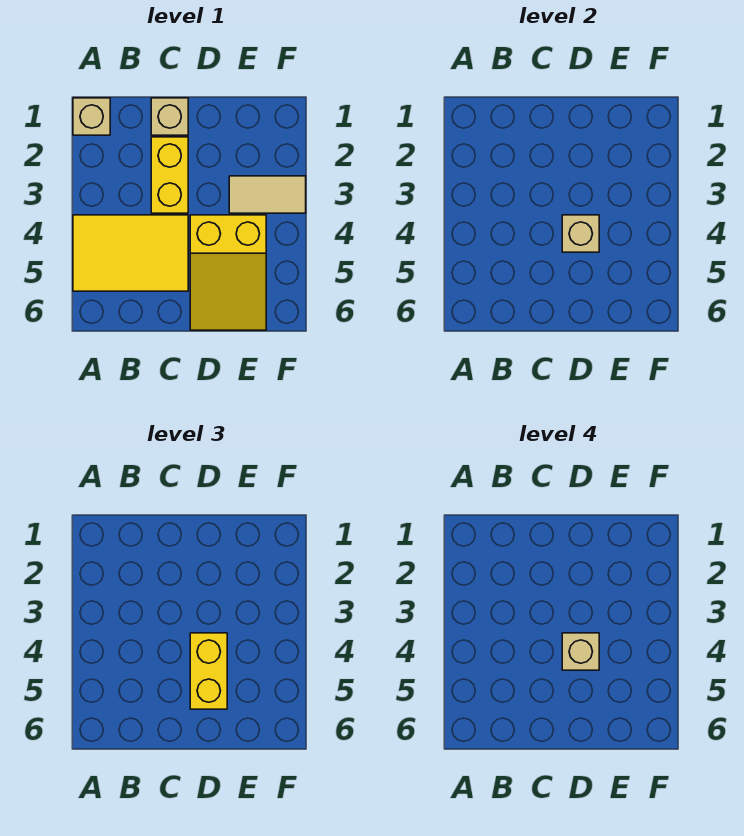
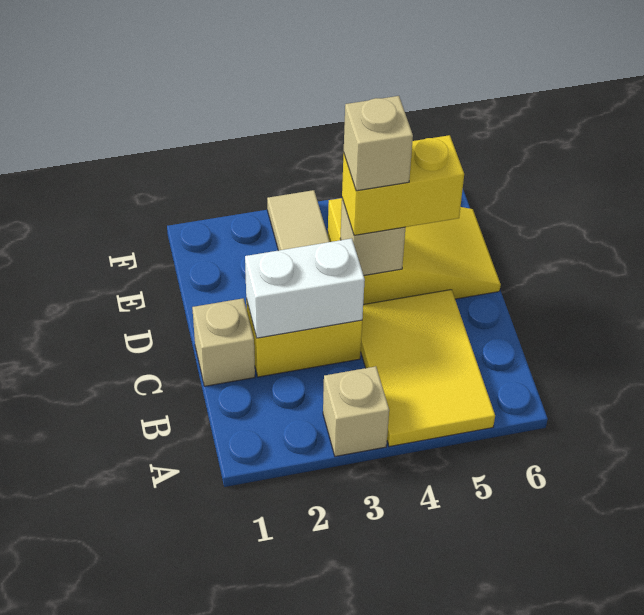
tan brick A1 level 1 -> tan brick A3 level 1
none -> white brick C2:C3 level 2

